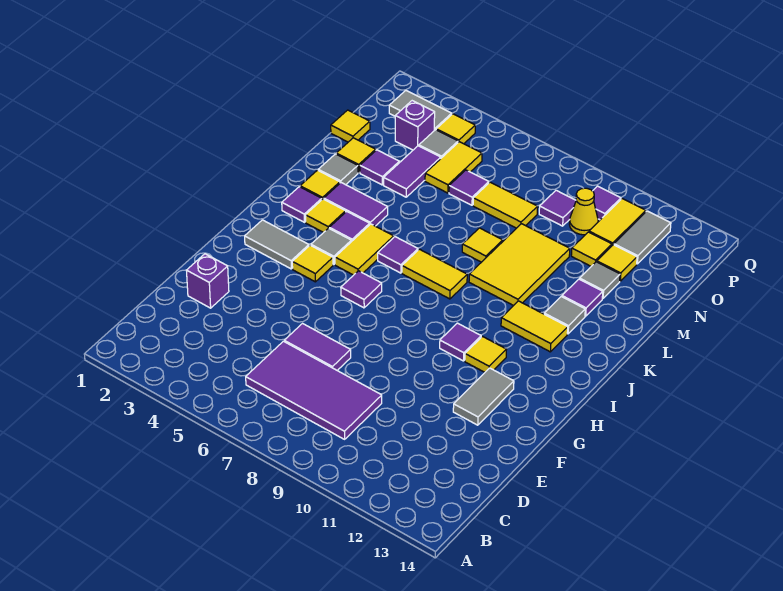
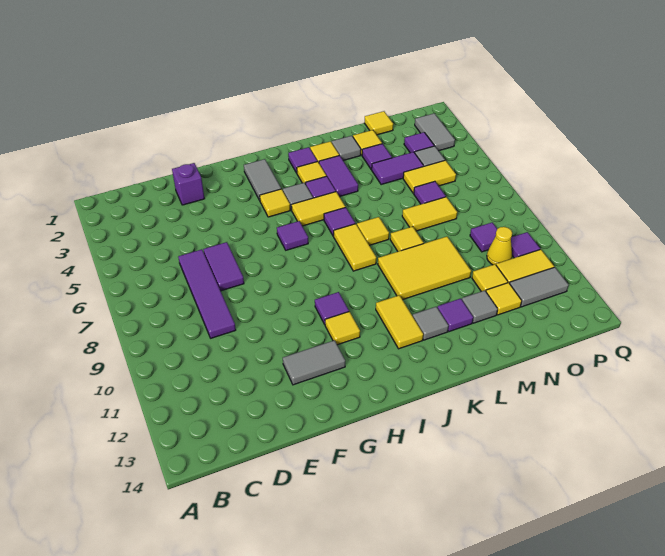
purple tile C6:D9 level 1 -> purple tile D6:D9 level 1
yellow tile N7:N8 level 1 -> yellow tile M7:N7 level 1
purple brick O3 level 1 -> purple tile O3 level 1
yellow tile P4 level 1 -> yellow tile K7 level 1

